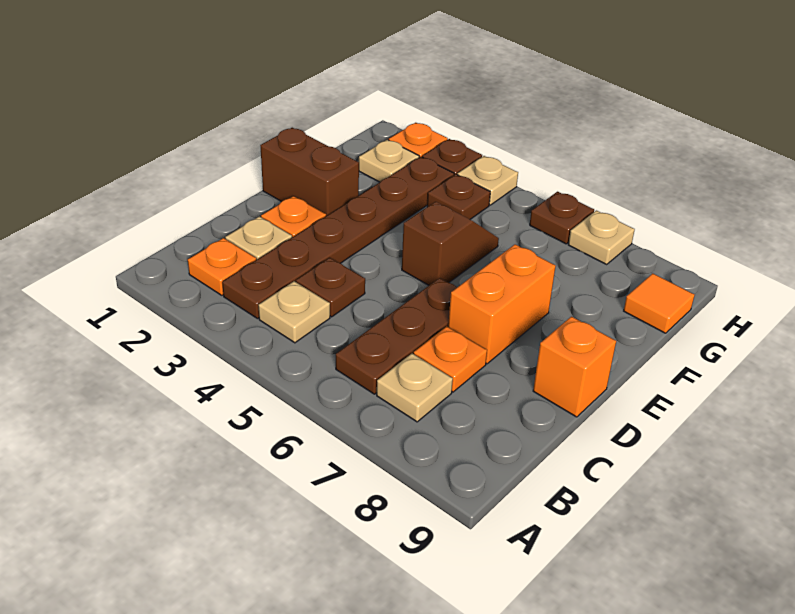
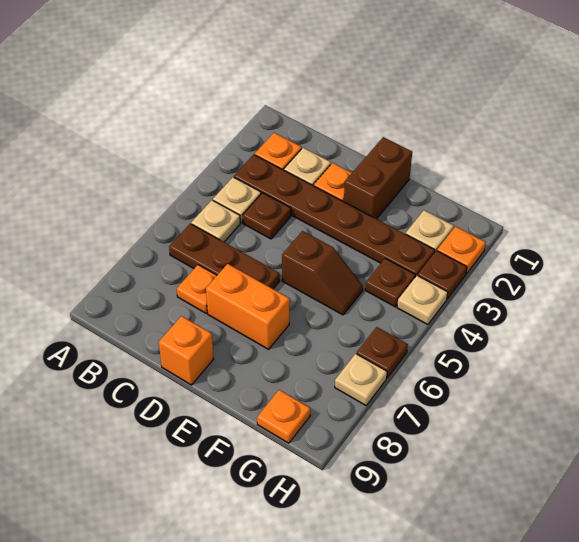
tan plate B7 level 1 -> tan plate B5 level 1
orange tile G9 level 1 -> orange plate G9 level 1

